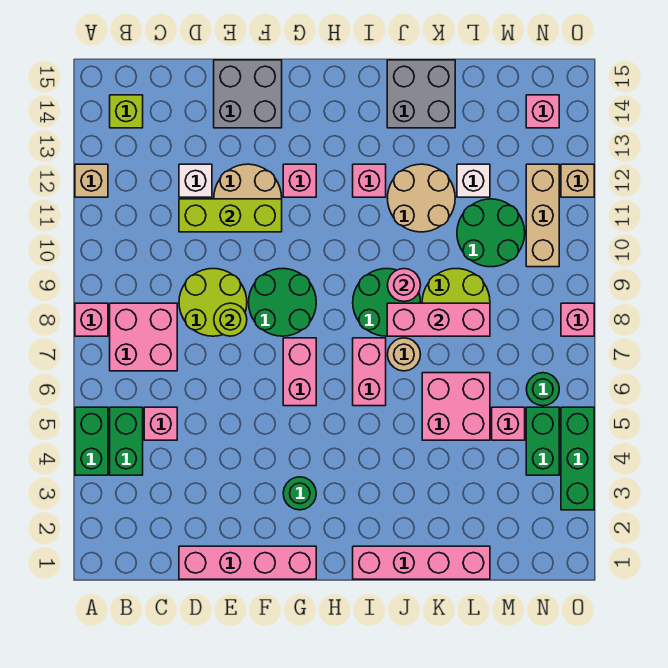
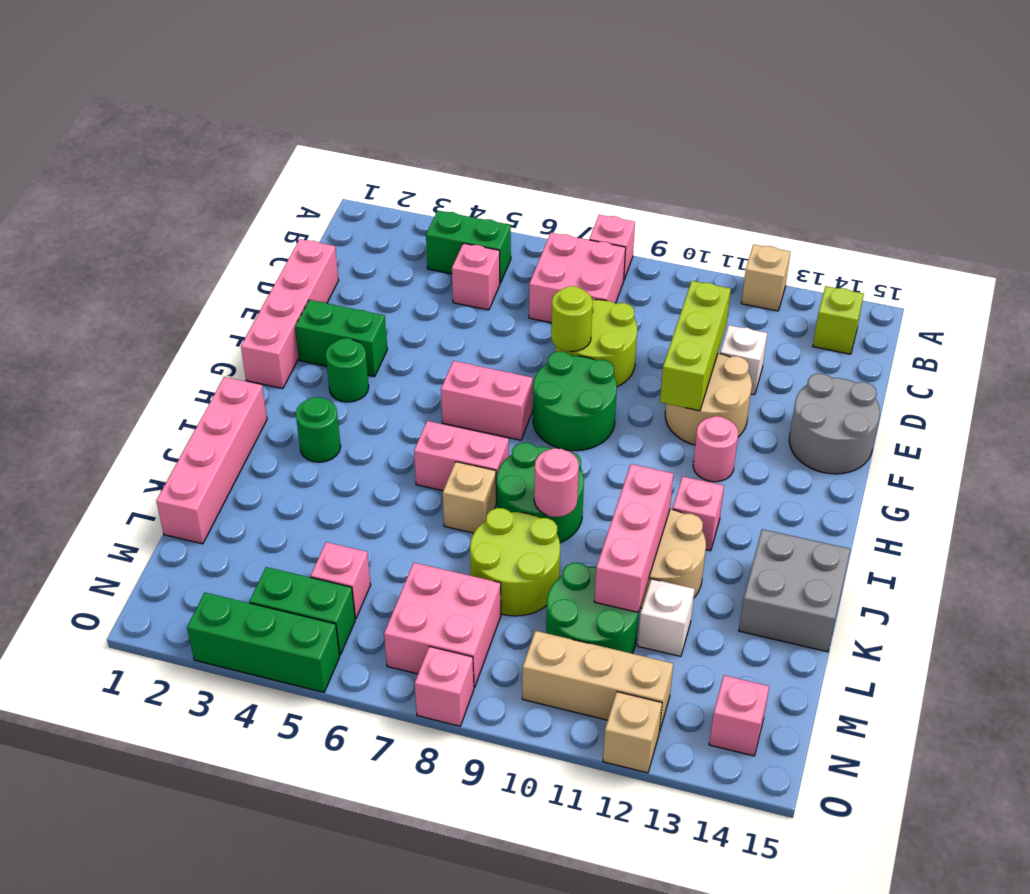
green brick A4:A5 level 1 -> green brick F2:F3 level 1
grey brick E14:F15 level 1 -> grey round brick E14:F15 level 1
pink brick G12 level 1 -> pink round brick G12 level 1
tan round brick J7 level 1 -> tan brick J7 level 1
pink brick J8:L8 level 2 -> pink brick J11:L11 level 2
pink brick K5:L6 level 1 -> pink brick M7:N8 level 1
green round brick N6 level 1 -> green round brick I3 level 1

